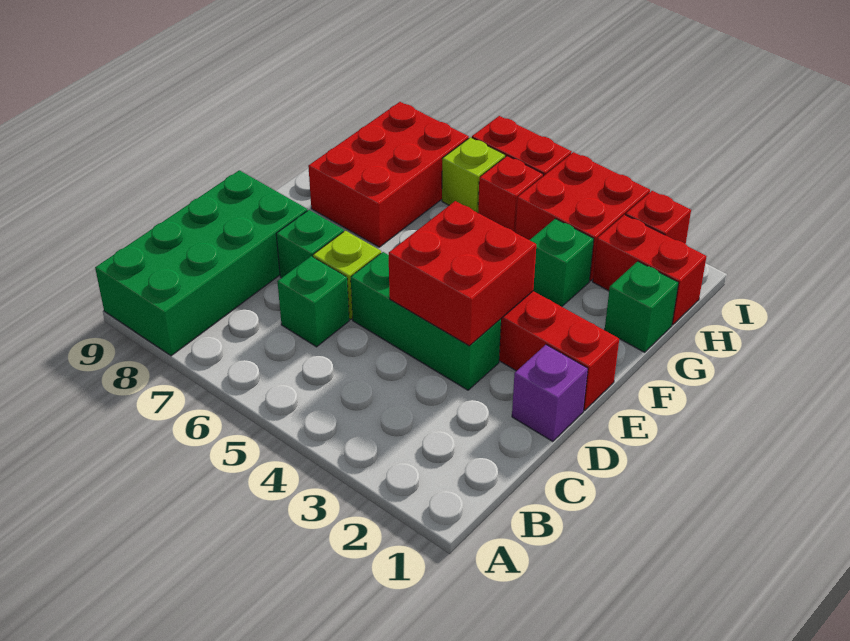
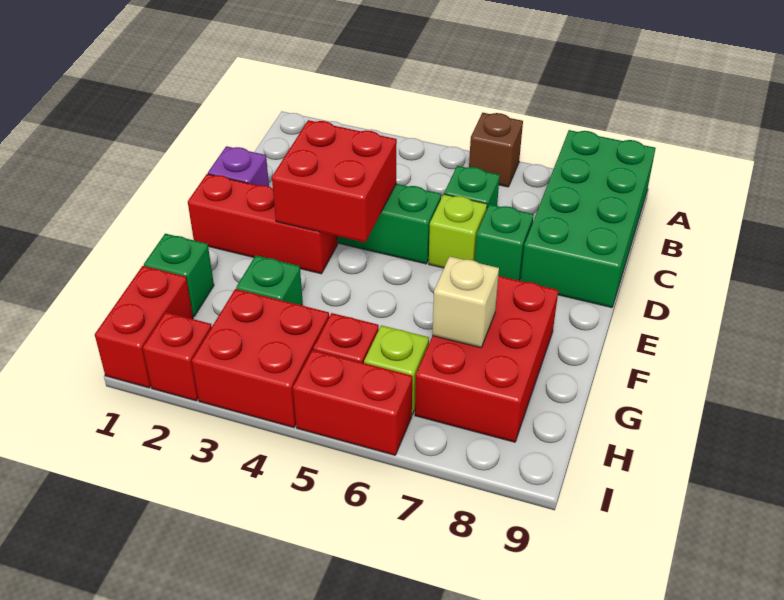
none -> brown brick A6 level 1
none -> tan brick G7 level 2
red brick H1:H2 level 1 -> red brick H1:I1 level 1

